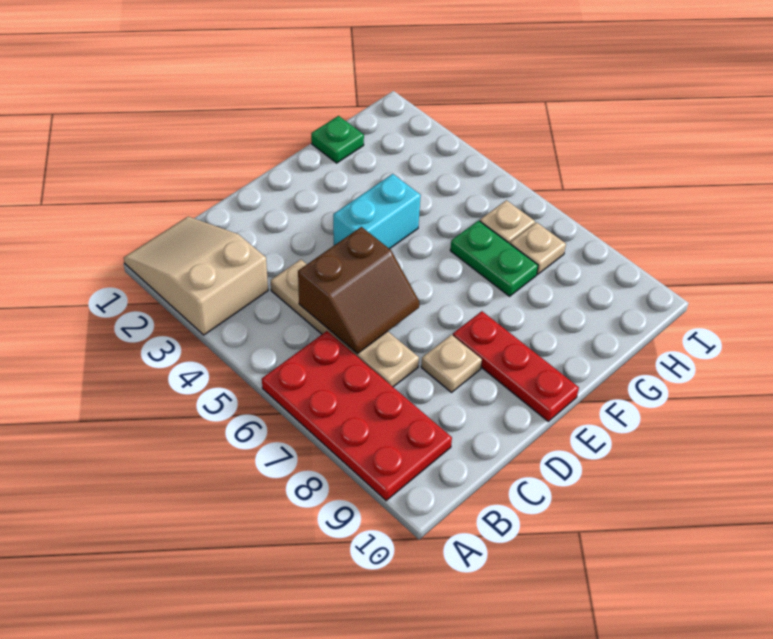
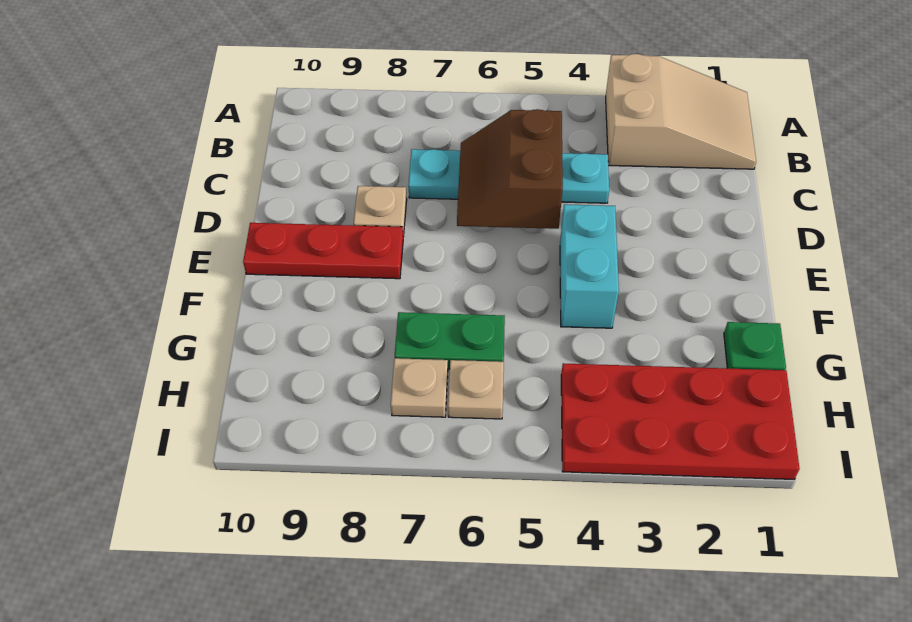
red plate A6:B9 level 1 -> red plate H1:I4 level 1
tan plate C4:C7 level 1 -> cyan plate C4:C7 level 1

